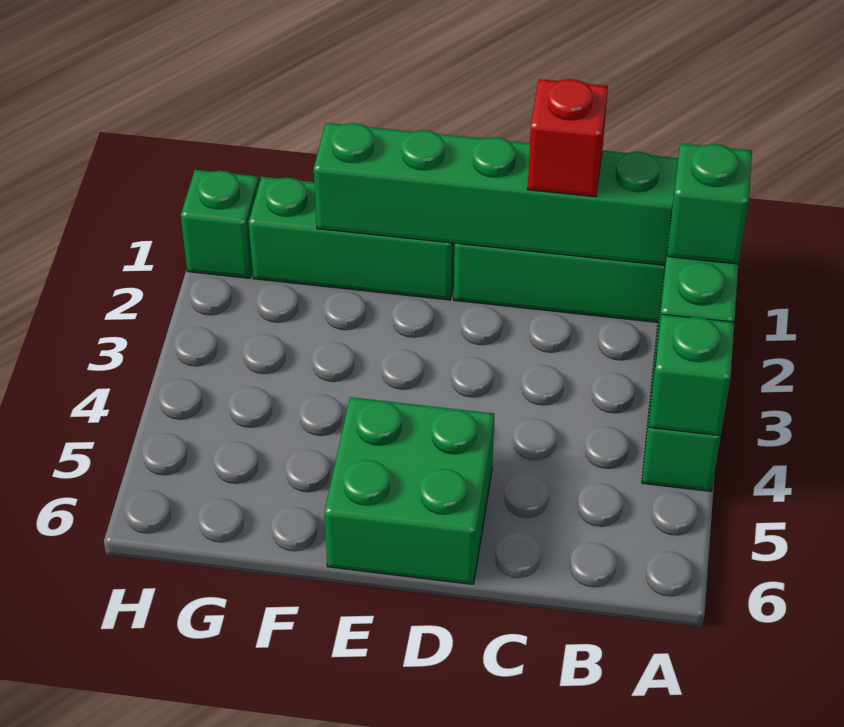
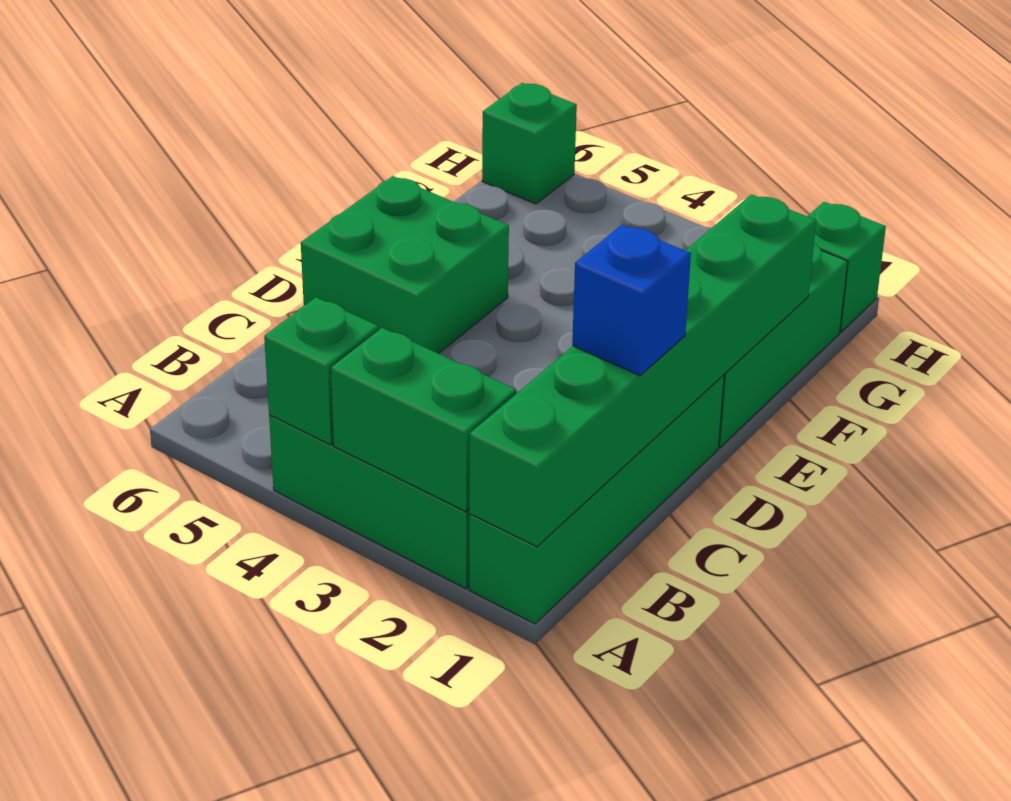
green brick A2 level 3 -> green brick H6 level 1
red brick C1 level 3 -> blue brick C1 level 3

